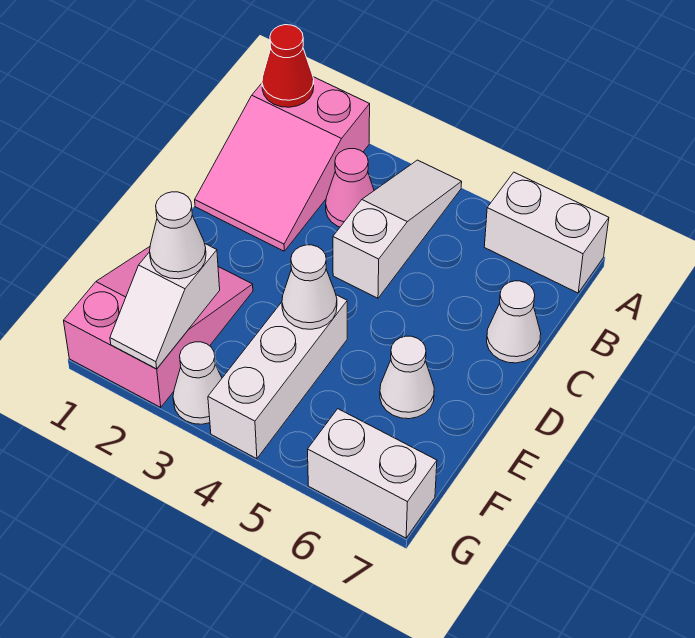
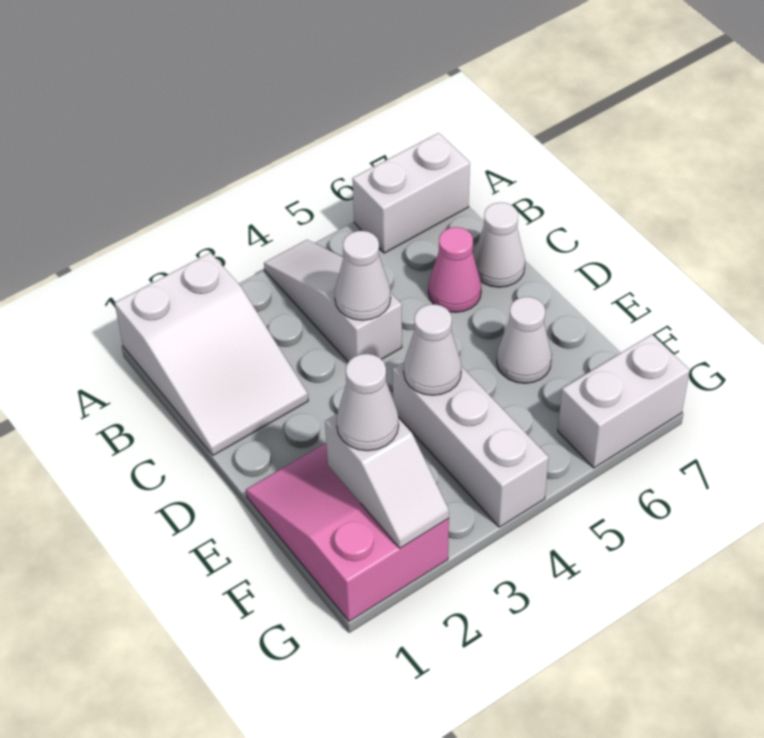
pink slope A1:C2 level 1 top A -> white slope A1:C2 level 1 top A
red cone A1 level 2 -> none
pink cone B3 level 1 -> pink cone C6 level 1
white cone G3 level 1 -> white cone C4 level 2

